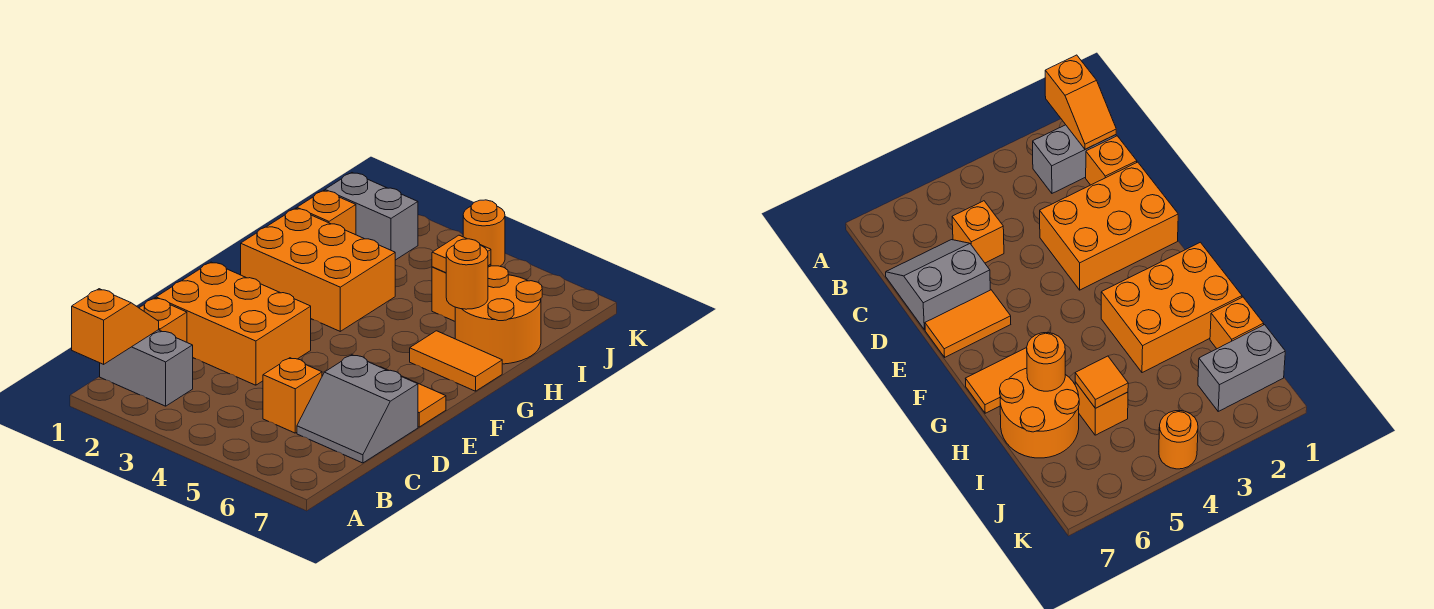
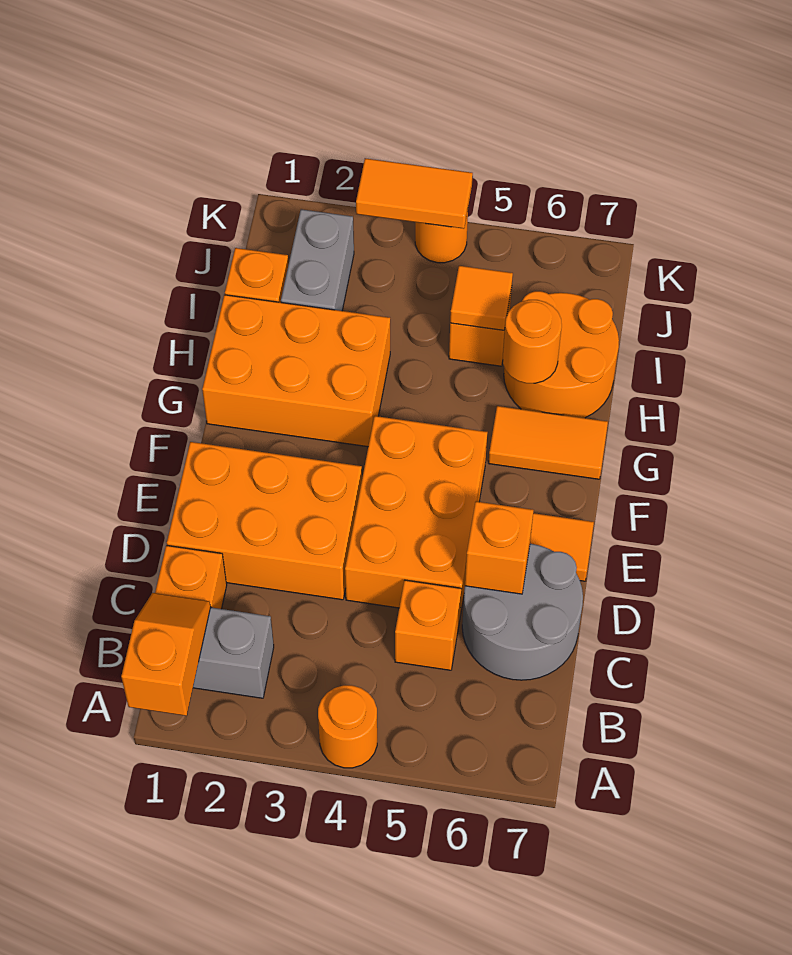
none -> orange round brick A4 level 1
grey slope C6:D7 level 1 top D -> grey round brick C6:D7 level 1
none -> orange brick D4:F5 level 1
none -> orange brick D6 level 2
grey brick J1:J2 level 1 -> grey brick I2:J2 level 1
none -> orange tile K3:K4 level 2

